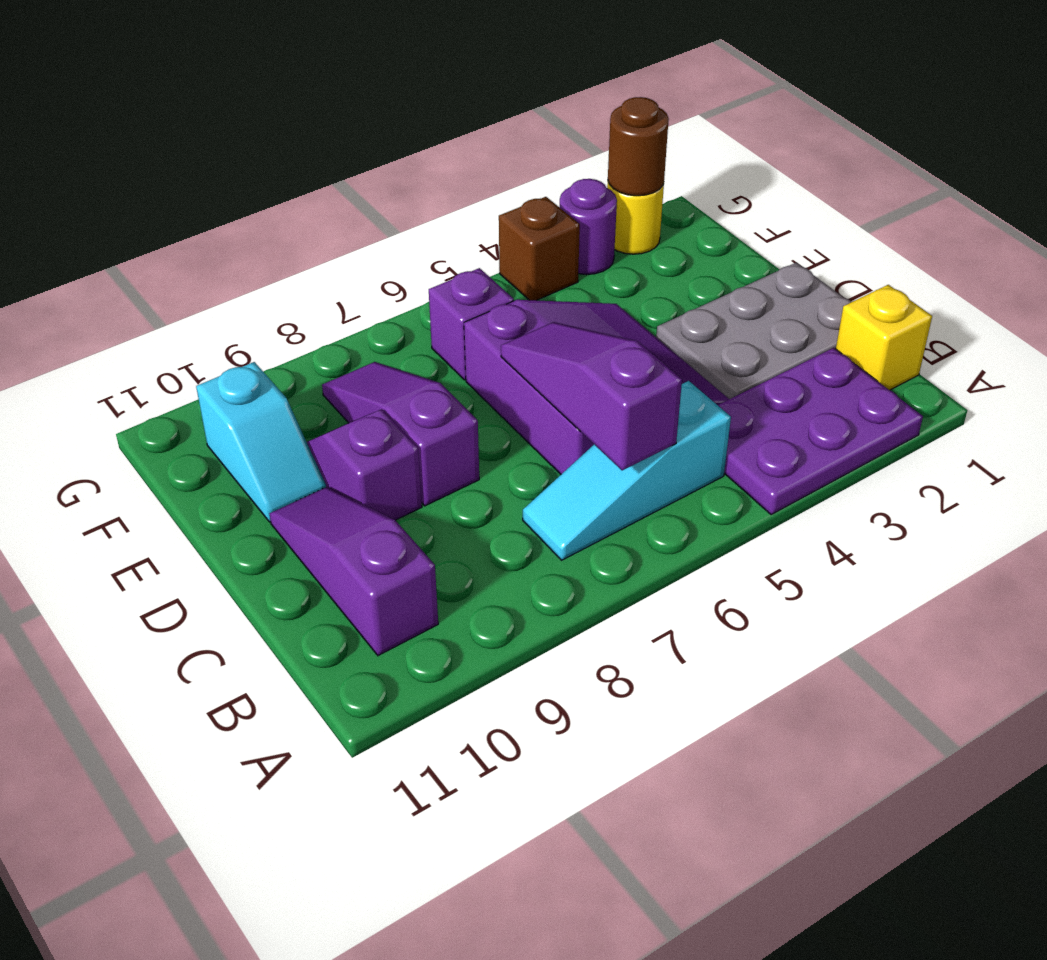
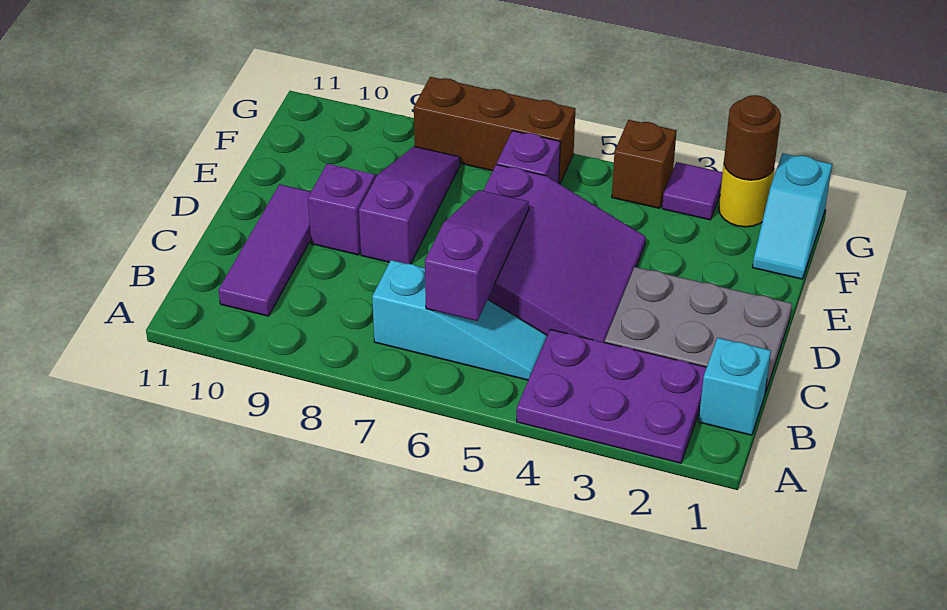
yellow brick B1 level 1 -> cyan brick B1 level 1
cyan slope B5:B7 level 1 top 5 -> cyan slope B5:B7 level 1 top 7
purple slope B10:D10 level 1 top B -> purple tile B10:D10 level 1
cyan slope E10:F10 level 1 top F -> cyan slope F1:G1 level 1 top G
purple round brick G3 level 1 -> purple tile G3 level 1
none -> brown brick G6:G8 level 1

